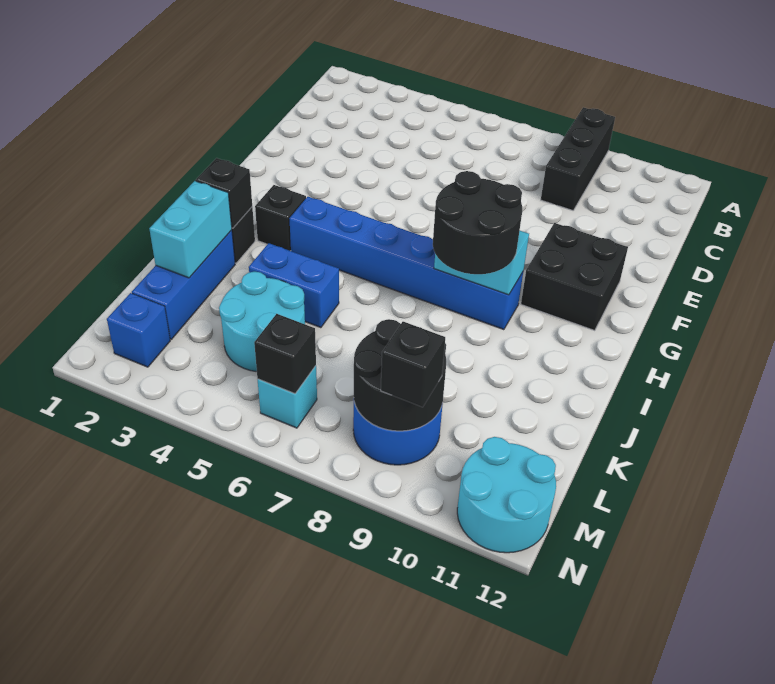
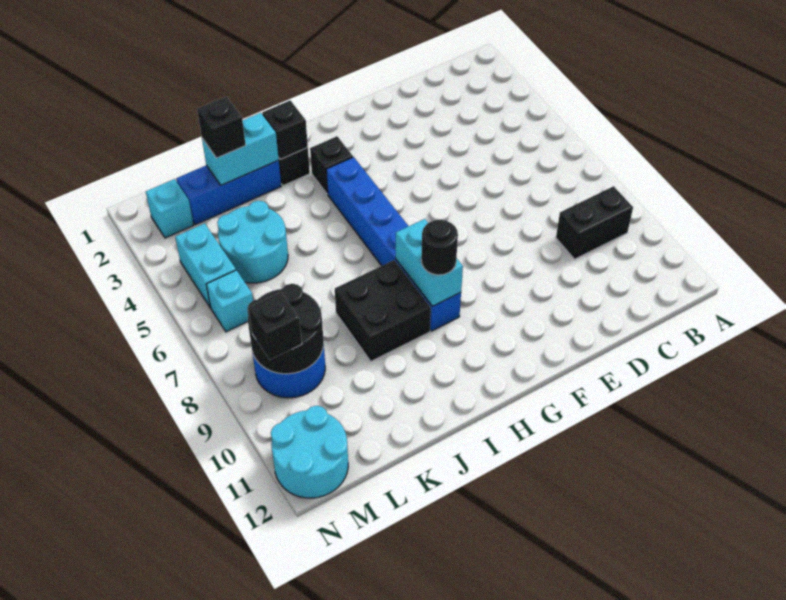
black brick A9:C9 level 1 -> black brick B9:C9 level 1
black brick F10:G11 level 1 -> black brick I8:J9 level 1
black round brick H8:I9 level 3 -> black round brick H9 level 3
blue brick J4:J5 level 1 -> none
blue brick M2 level 1 -> cyan brick M2 level 1
none -> cyan brick M4:M5 level 1
black brick M6 level 2 -> black brick K2 level 3

